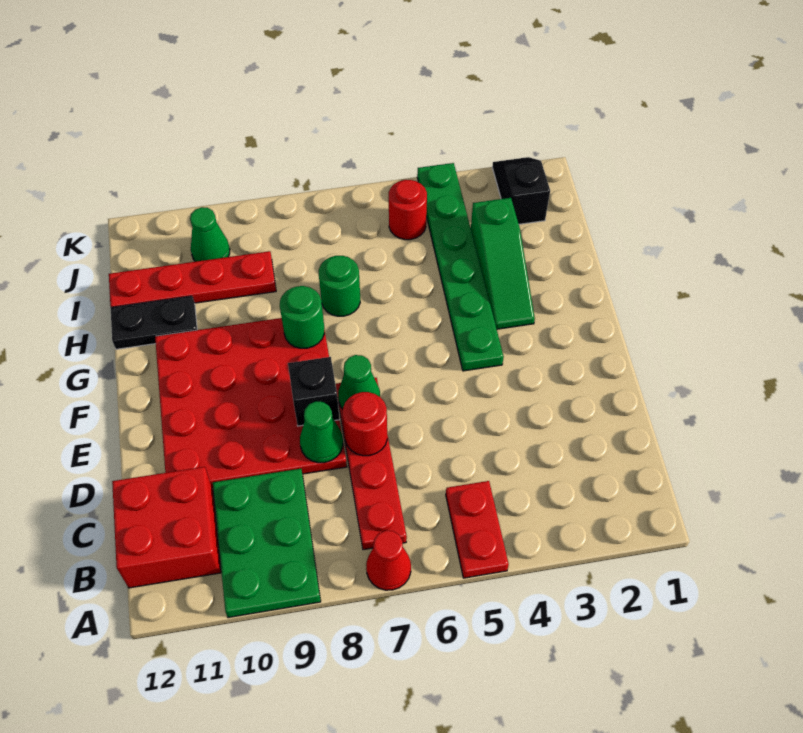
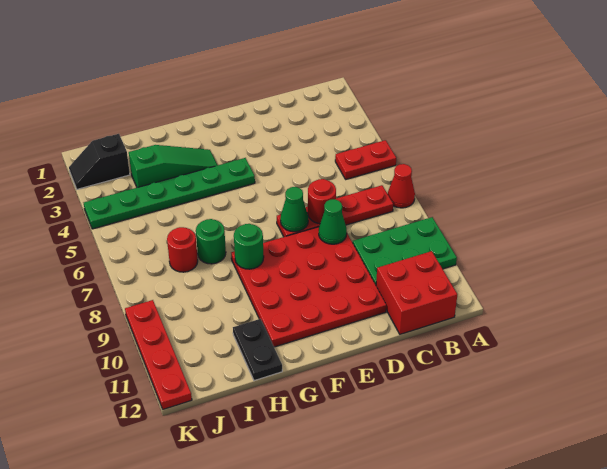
black brick E8 level 2 -> none
red plate I9:I12 level 1 -> red plate K9:K12 level 1
red round brick J5 level 1 -> red round brick I7 level 1
green cone J10 level 1 -> none

